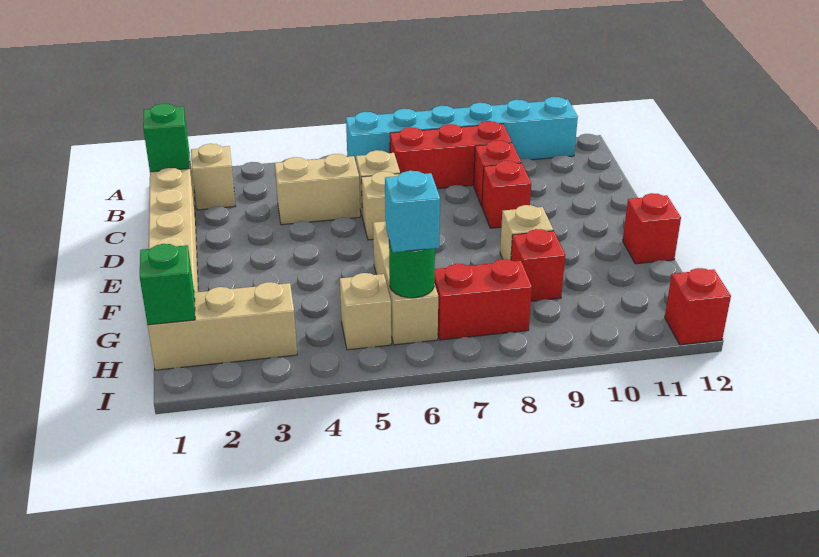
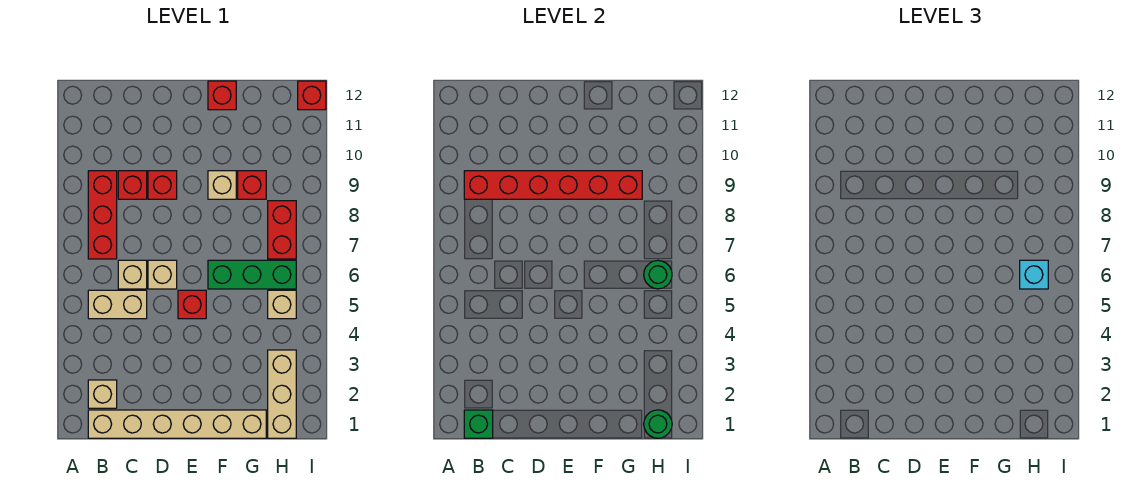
cyan brick A6:A11 level 1 -> none
none -> red brick B9:G9 level 2
tan brick C4:C5 level 1 -> tan brick B5:C5 level 1
none -> red brick E5 level 1
tan brick F6:H6 level 1 -> green brick F6:H6 level 1
green brick H1 level 2 -> green round brick H1 level 2

